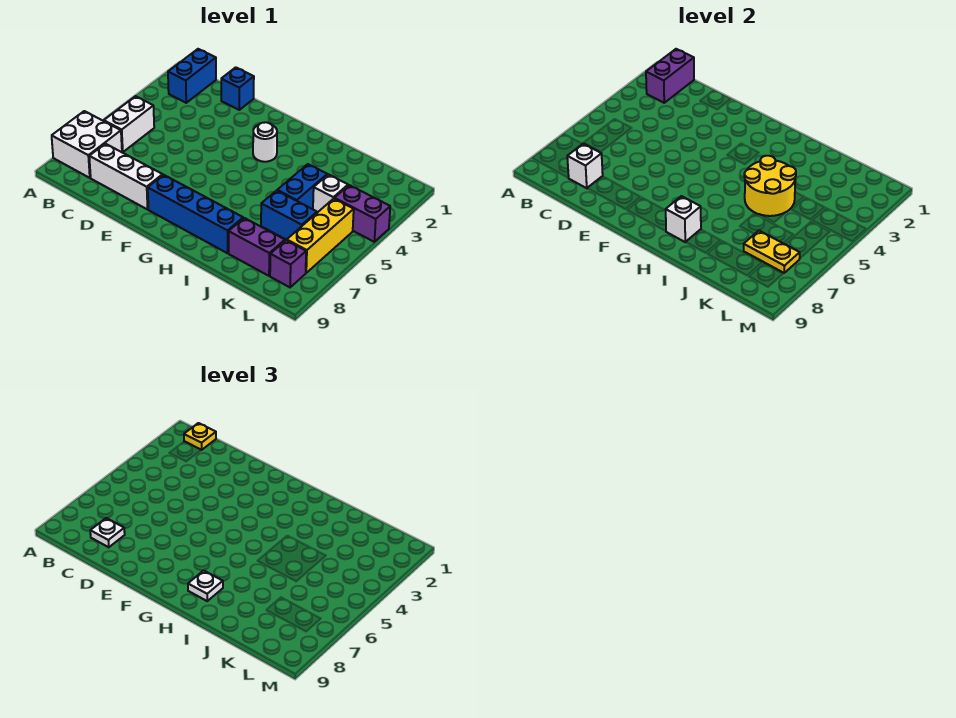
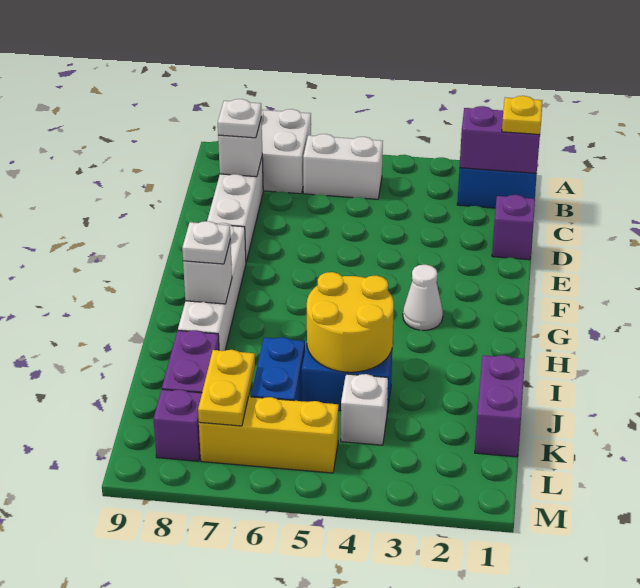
blue brick D1 level 1 -> purple brick D1 level 1
blue brick F8:I8 level 1 -> white brick F8:I8 level 1
white round brick G3 level 1 -> white cone G3 level 1
purple brick L4:M4 level 1 -> purple brick J1:K1 level 1

